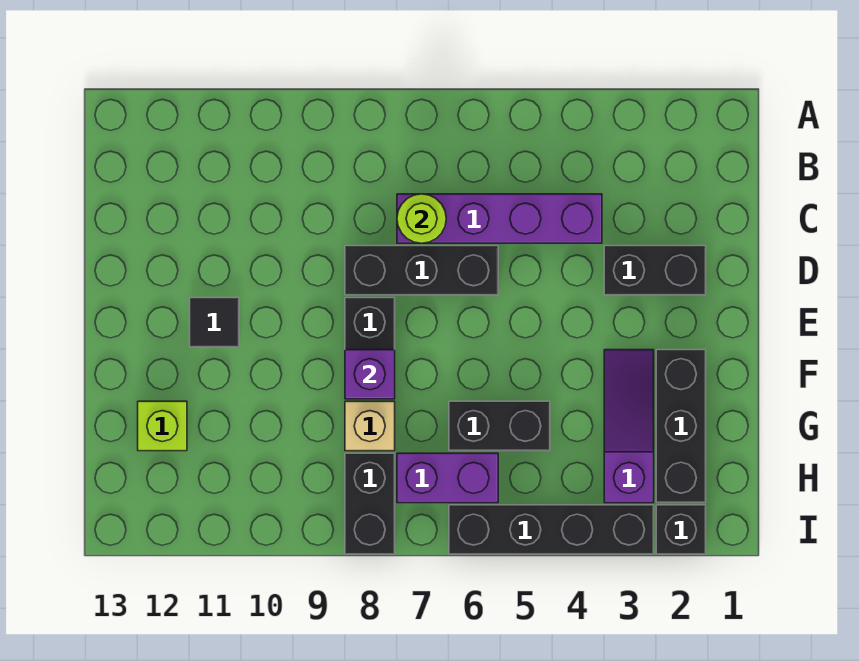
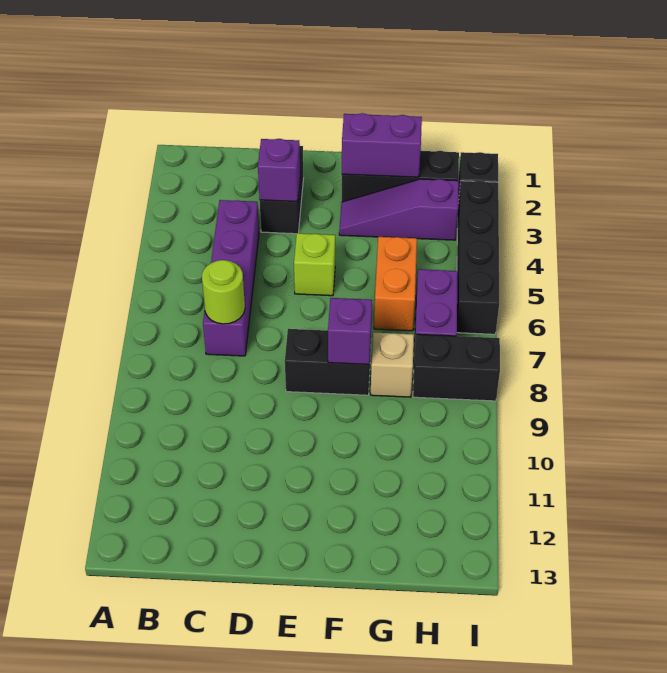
none -> purple brick D3 level 2
black brick D6:D8 level 1 -> none
black tile E11 level 1 -> none
none -> purple brick F2:G2 level 2
black brick G5:G6 level 1 -> orange brick G5:G6 level 1
lime brick G12 level 1 -> lime brick E5 level 1

